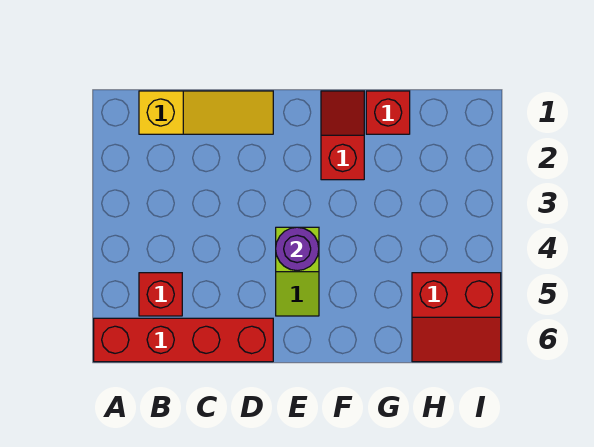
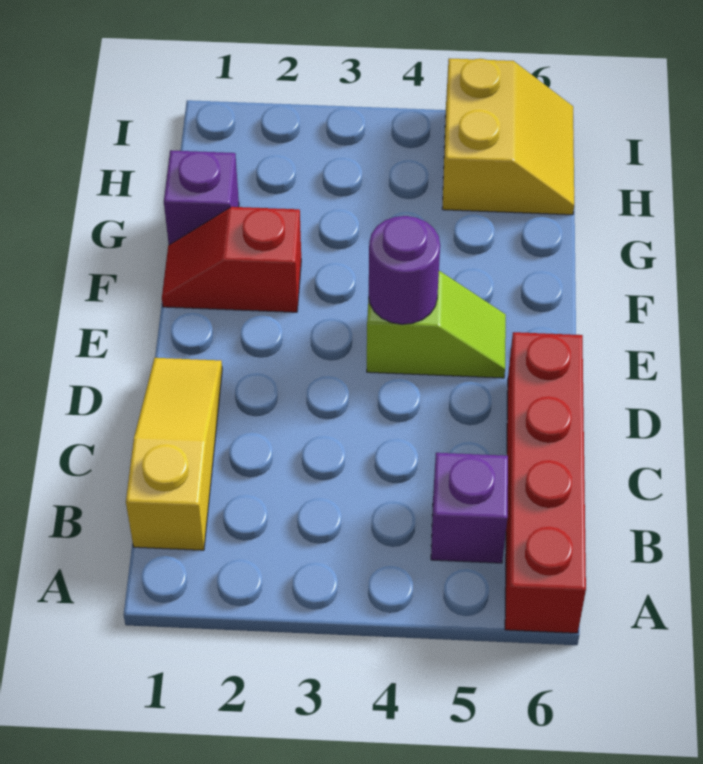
red brick B5 level 1 -> purple brick B5 level 1
red brick G1 level 1 -> purple brick G1 level 1
red slope H5:I6 level 1 top 5 -> yellow slope H5:I6 level 1 top 5

